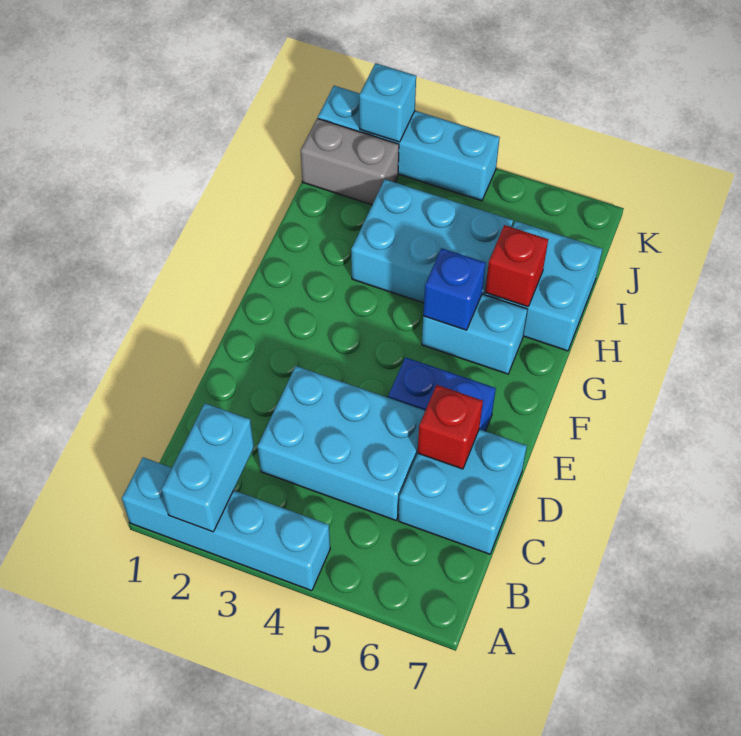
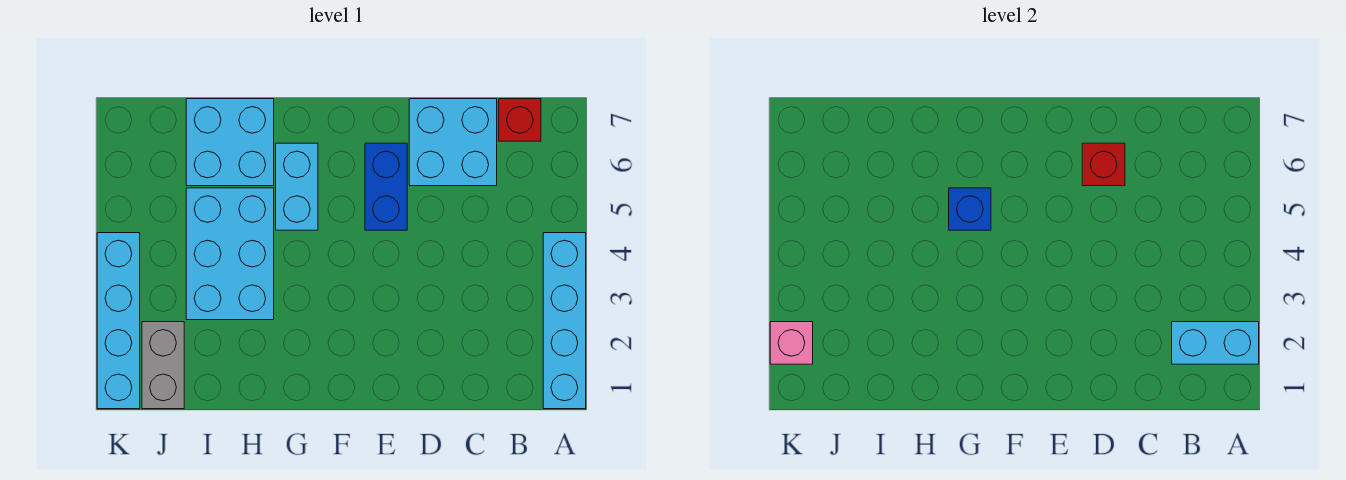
cyan brick C3:D5 level 1 -> none
red brick H6 level 2 -> red brick B7 level 1
cyan brick K2 level 2 -> pink brick K2 level 2

